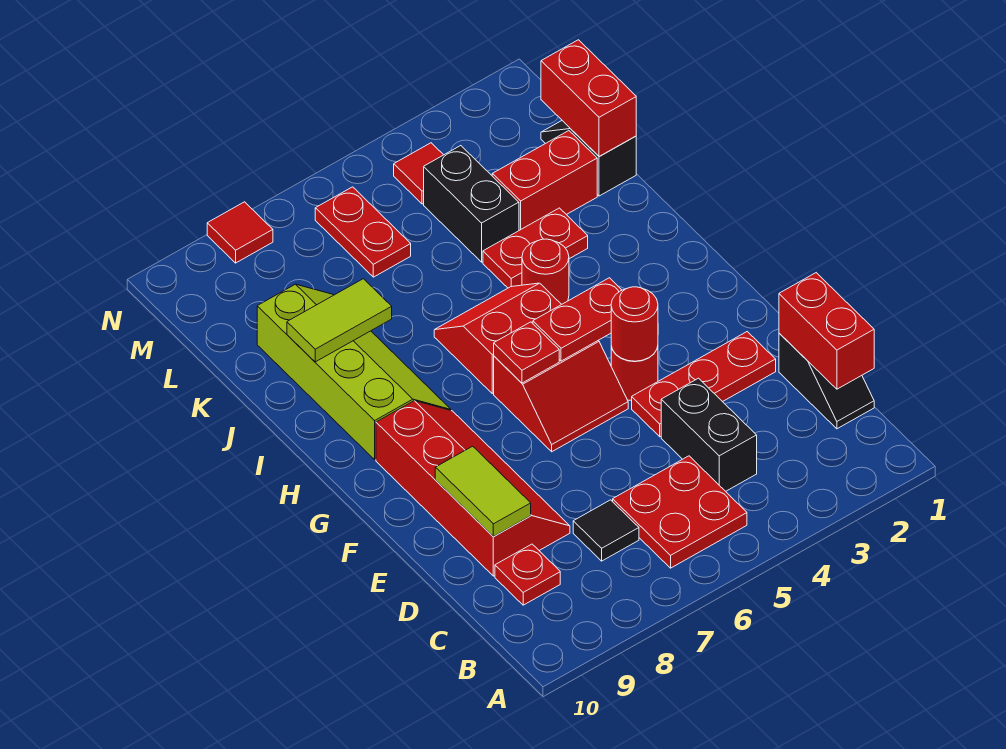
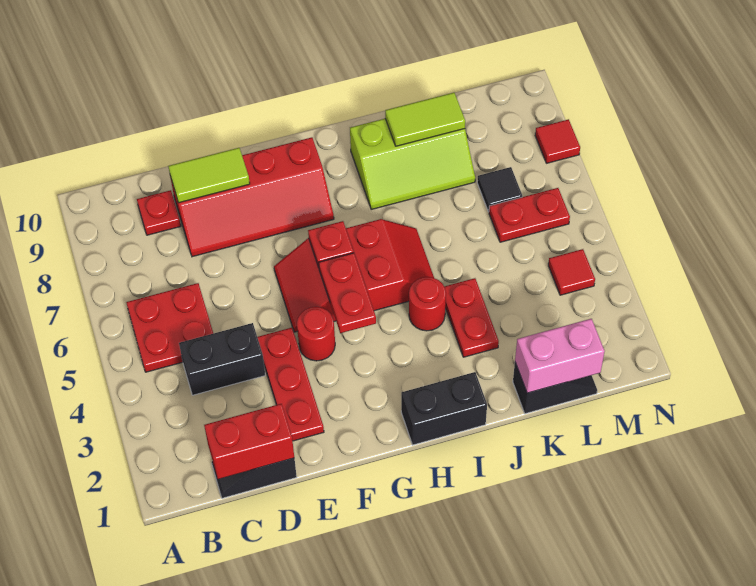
black tile C7 level 1 -> black tile L7 level 1
red round brick F4 level 2 -> none
lime slope H8:K9 level 1 top 9 -> lime slope I8:K9 level 1 top 9
lime tile J8:J9 level 2 -> lime tile J9:K9 level 2
red brick K1:L1 level 2 -> pink brick K1:L1 level 2
red brick K2:K3 level 1 -> none
black brick K4:L4 level 1 -> black brick H1:I1 level 1

